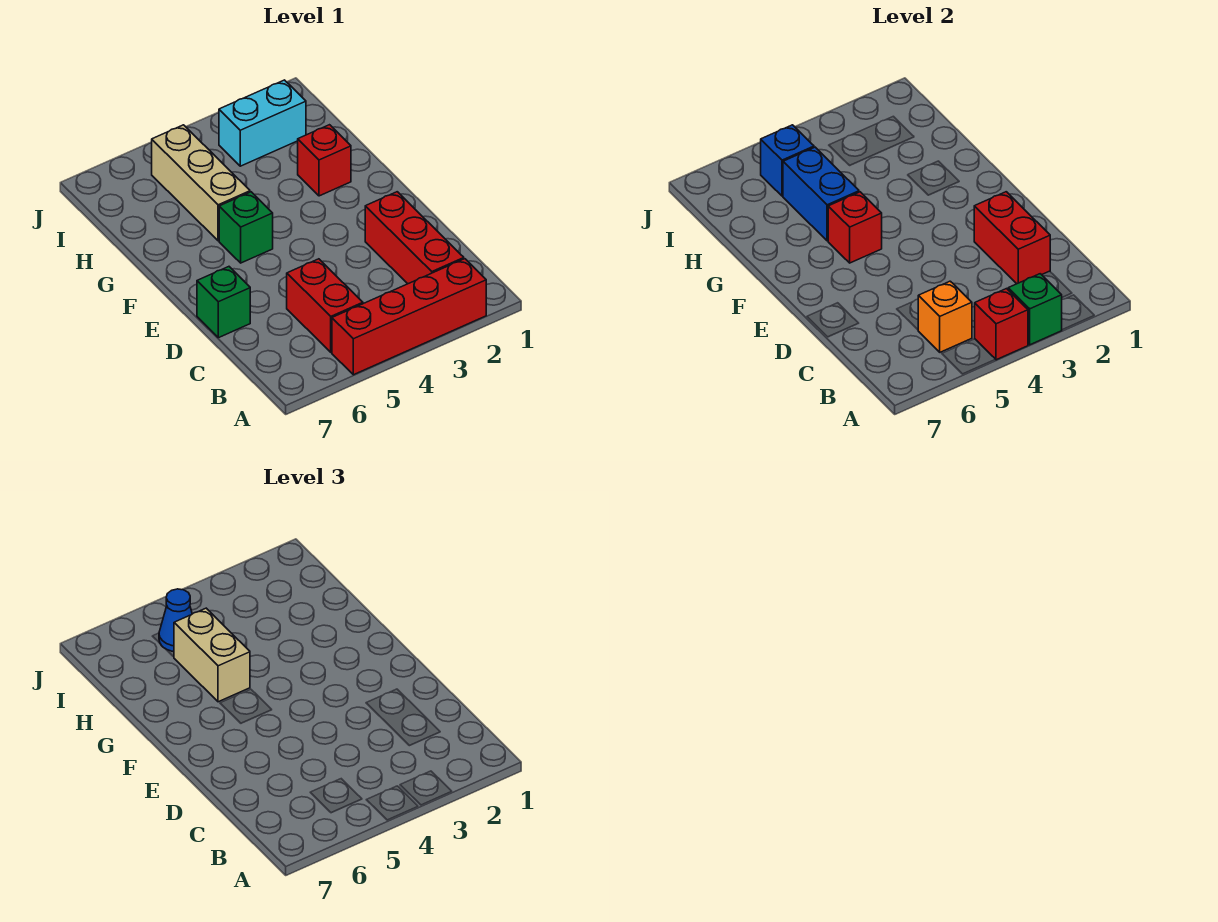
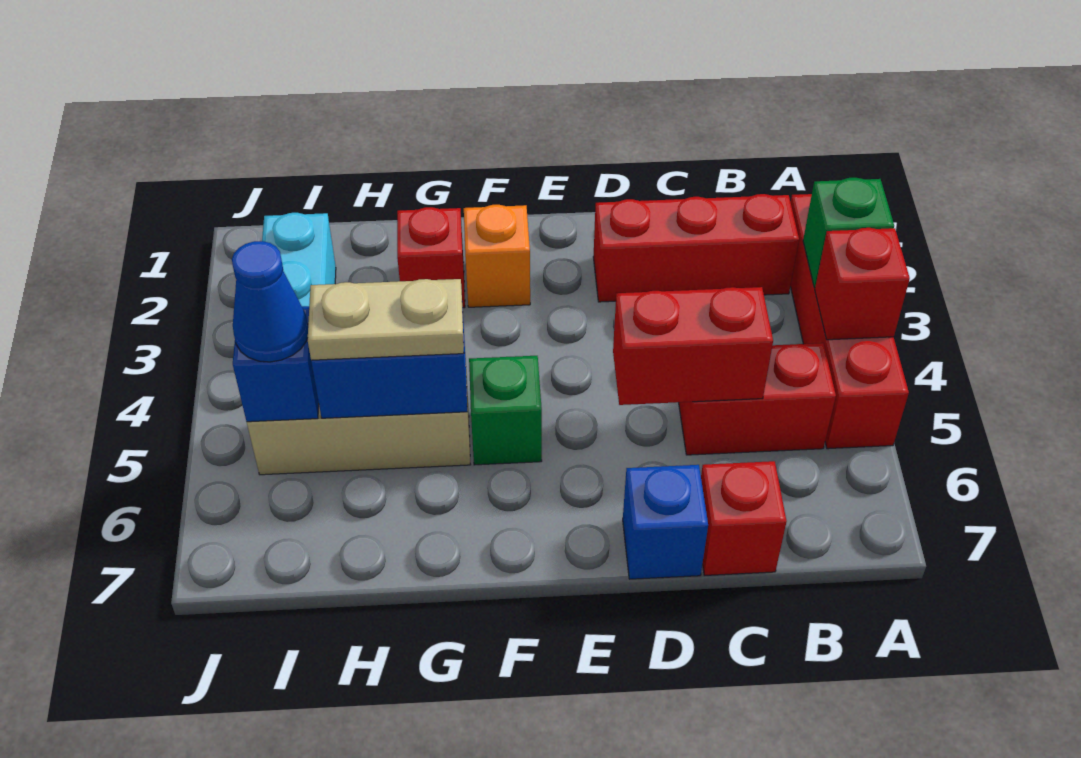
orange brick B5 level 2 -> orange brick F2 level 1
red brick C2:D2 level 2 -> red brick C5:D5 level 2
green brick D7 level 1 -> blue brick D7 level 1
red brick F5 level 2 -> red brick C7 level 1
tan brick G5:H5 level 3 -> tan plate G5:H5 level 3

